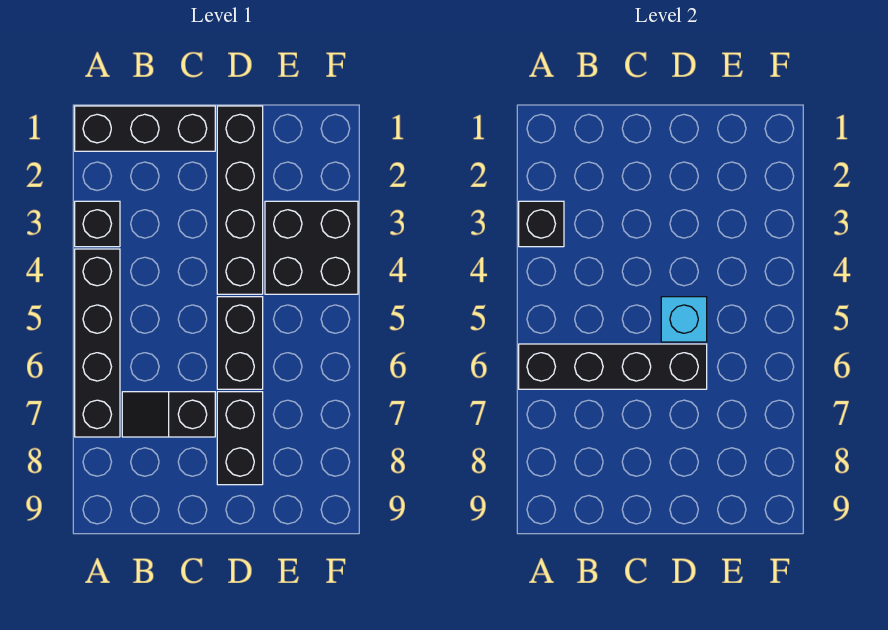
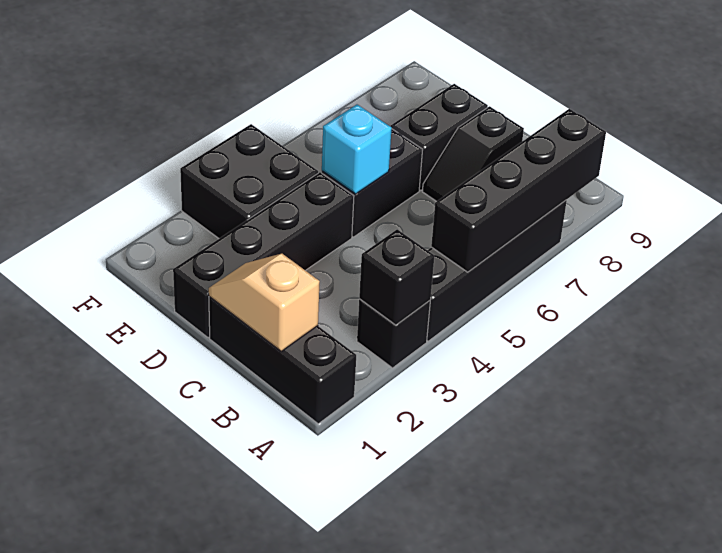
black brick A6:D6 level 2 -> black brick A5:A8 level 2
none -> tan slope B1:C1 level 2 top B
black slope B7:C7 level 1 top C -> black slope C7:C8 level 1 top 8

